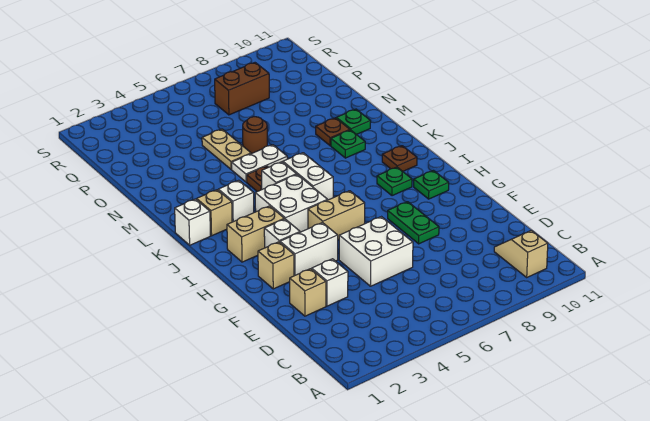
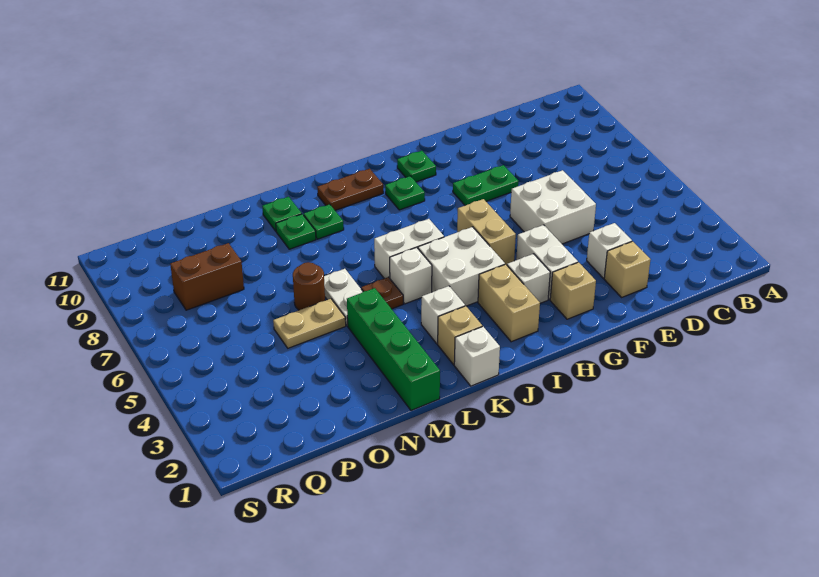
tan slope B10:C10 level 1 top B -> none
brown plate J10 level 1 -> brown plate J10:K10 level 1
none -> green brick M1:M4 level 1
brown plate M9 level 1 -> green plate M9 level 1
brown brick Q7:Q8 level 1 -> brown brick P8:Q8 level 1

